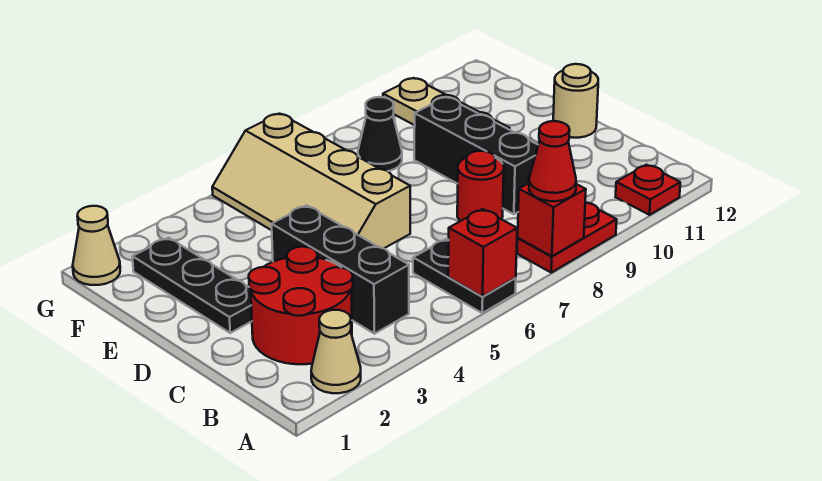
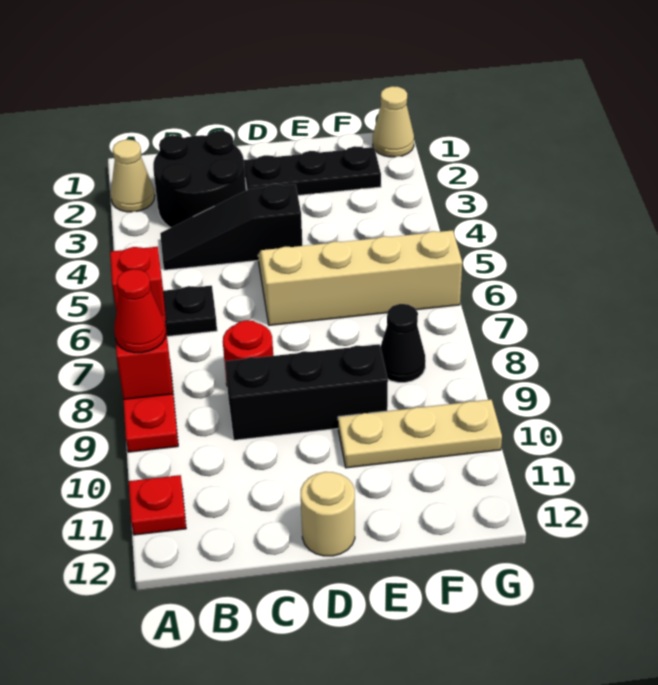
red round brick B2:C3 level 1 -> black round brick B2:C3 level 1
black brick B4:D4 level 1 -> black slope B4:D4 level 1 top D

